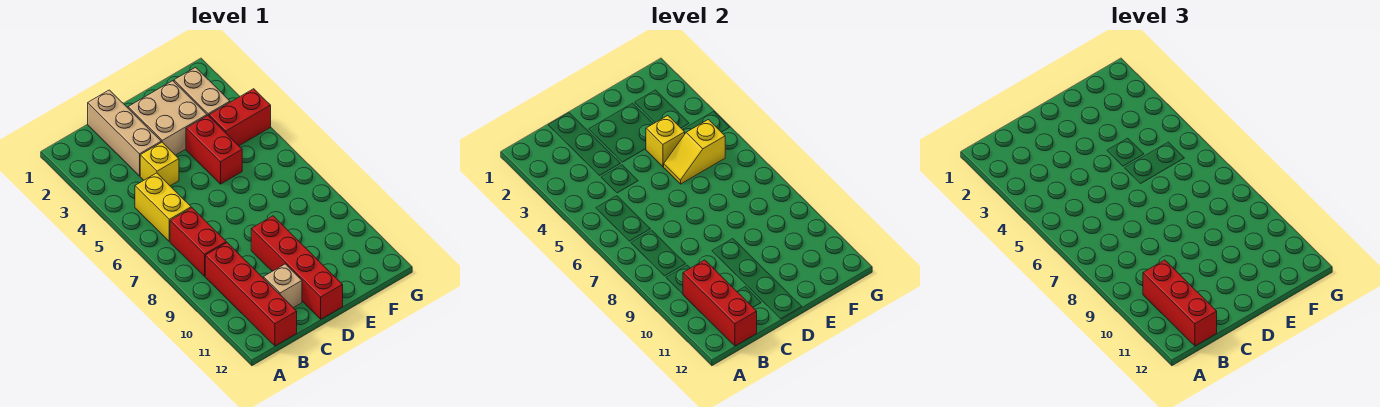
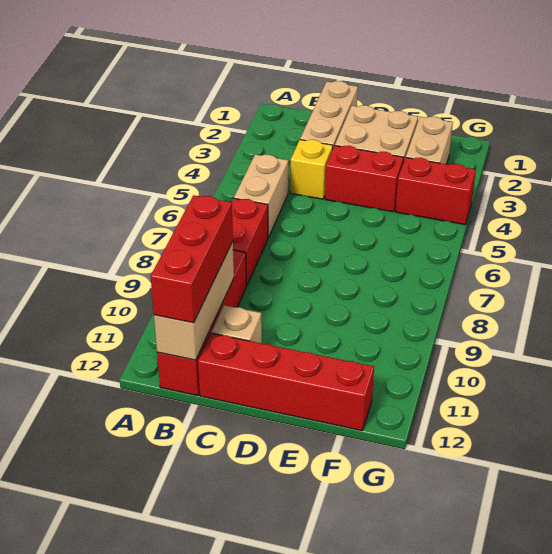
yellow brick B5:B6 level 1 -> tan brick B5:B6 level 1
red brick B10:B12 level 2 -> tan brick B10:B12 level 2
red brick D9:D12 level 1 -> red brick C12:F12 level 1
red brick E4:E5 level 1 -> red brick D4:E4 level 1
yellow brick E4 level 2 -> none
yellow slope E5:F5 level 2 top F -> none

